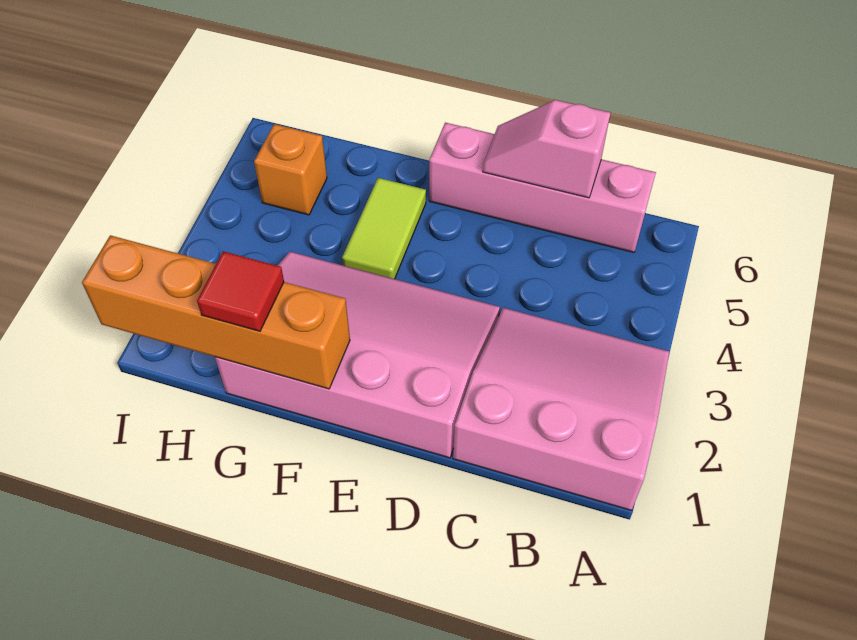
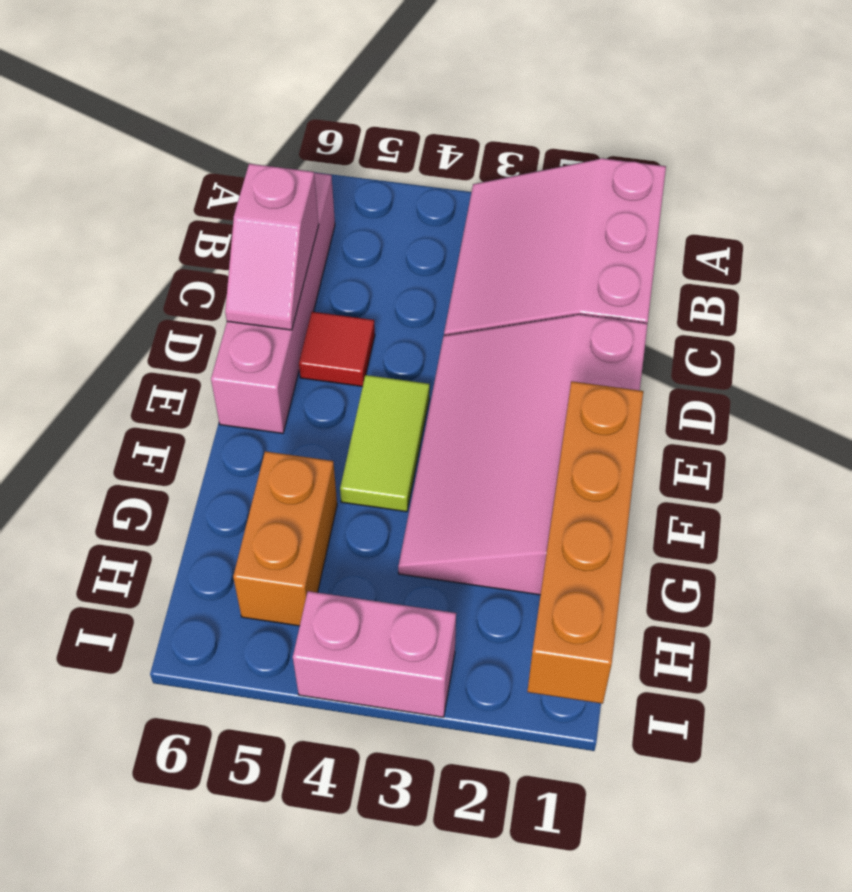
lime tile F4:F5 level 1 -> lime tile E4:F4 level 1
red tile G1 level 3 -> red tile D5 level 1
orange brick H5 level 1 -> orange brick G5:H5 level 1
none -> pink brick I3:I4 level 1

